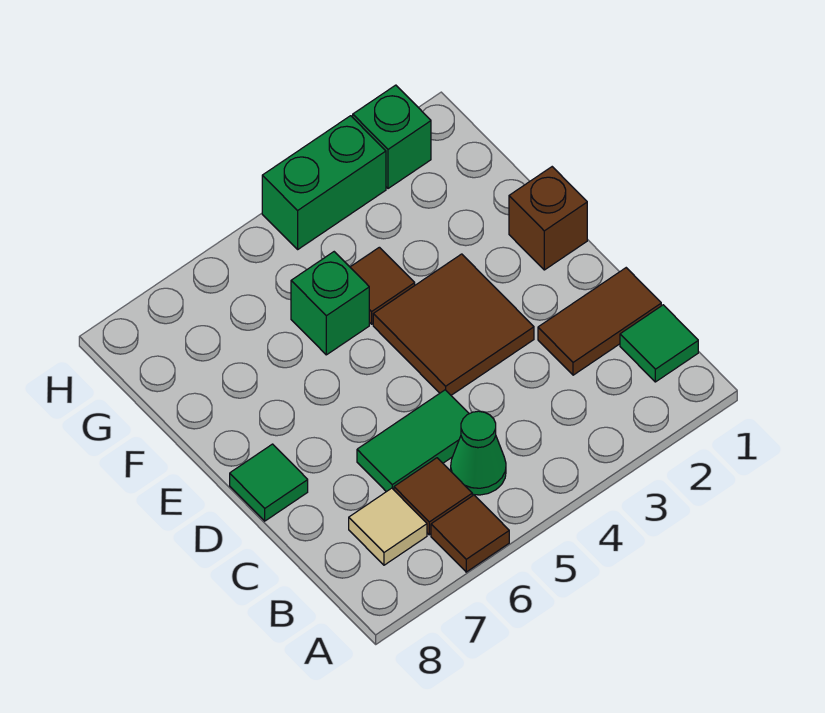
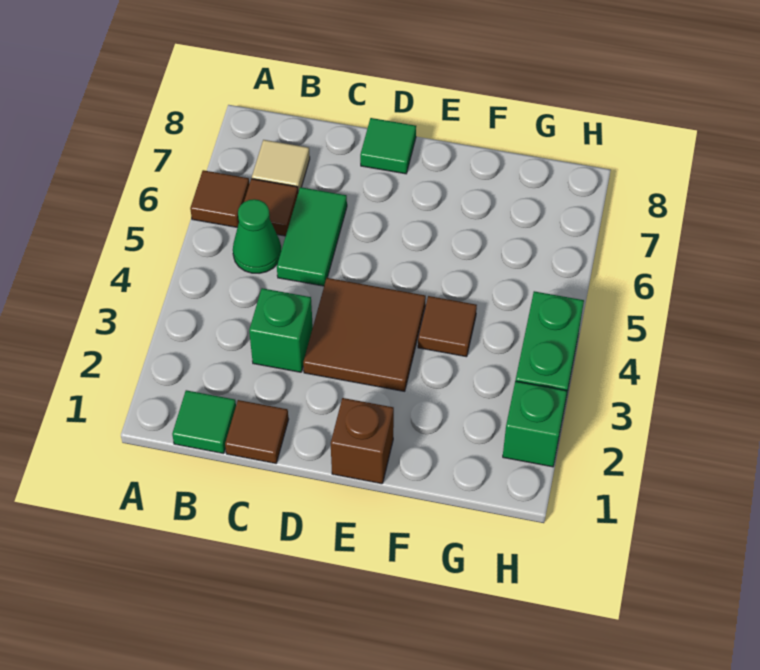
brown tile C1:C2 level 1 -> brown tile C1 level 1
green brick F5 level 1 -> green brick C3 level 1

